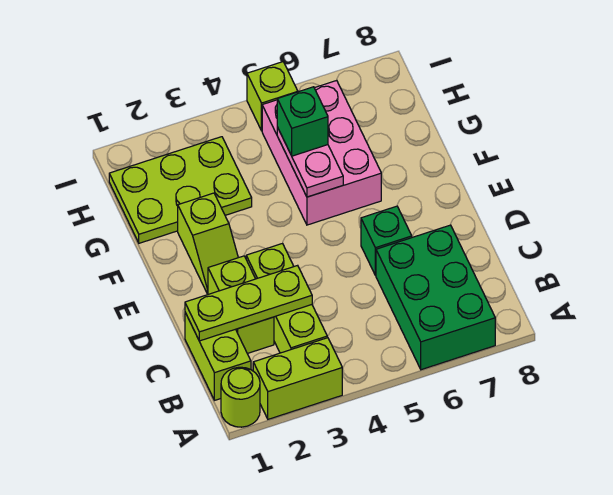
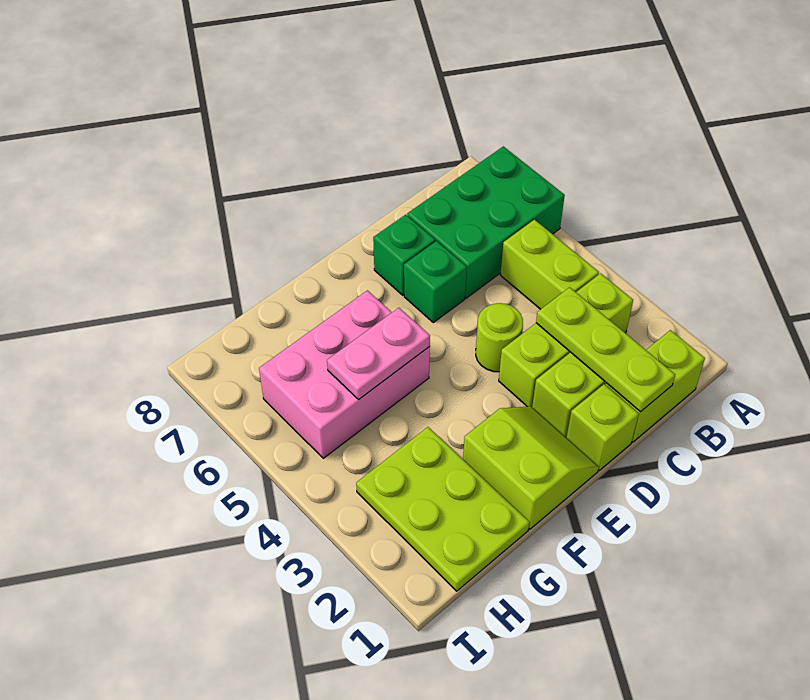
lime round brick A1 level 1 -> lime round brick D4 level 1
lime brick A2:A3 level 1 -> lime brick B4:B5 level 1
lime slope E2:F2 level 1 top F -> lime slope E1:F2 level 1 top F
green brick G5 level 3 -> green brick D7 level 1
lime brick I5 level 1 -> lime brick D1 level 1

